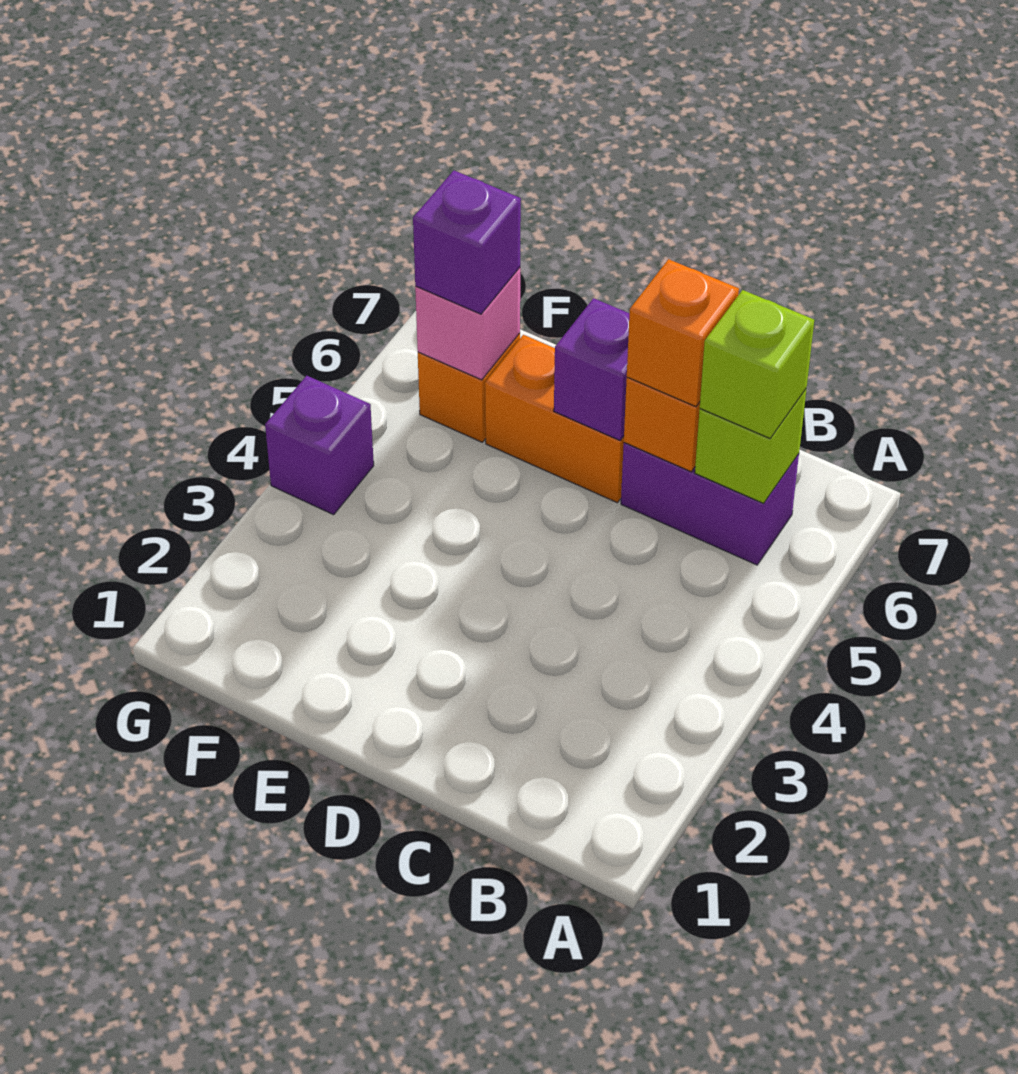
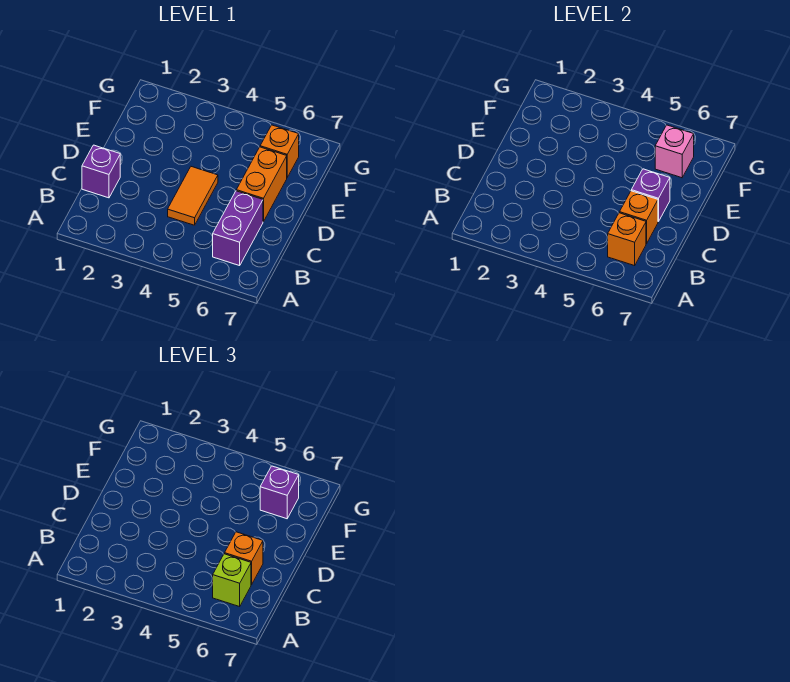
lime brick B6 level 2 -> orange brick B6 level 2
none -> orange tile C4:D4 level 1
purple brick G4 level 1 -> purple brick C1 level 1

